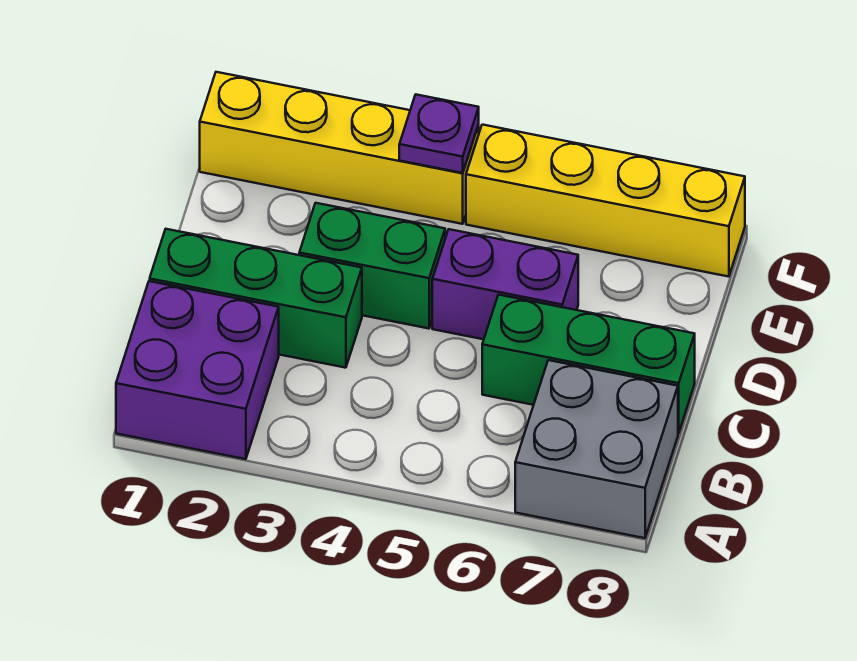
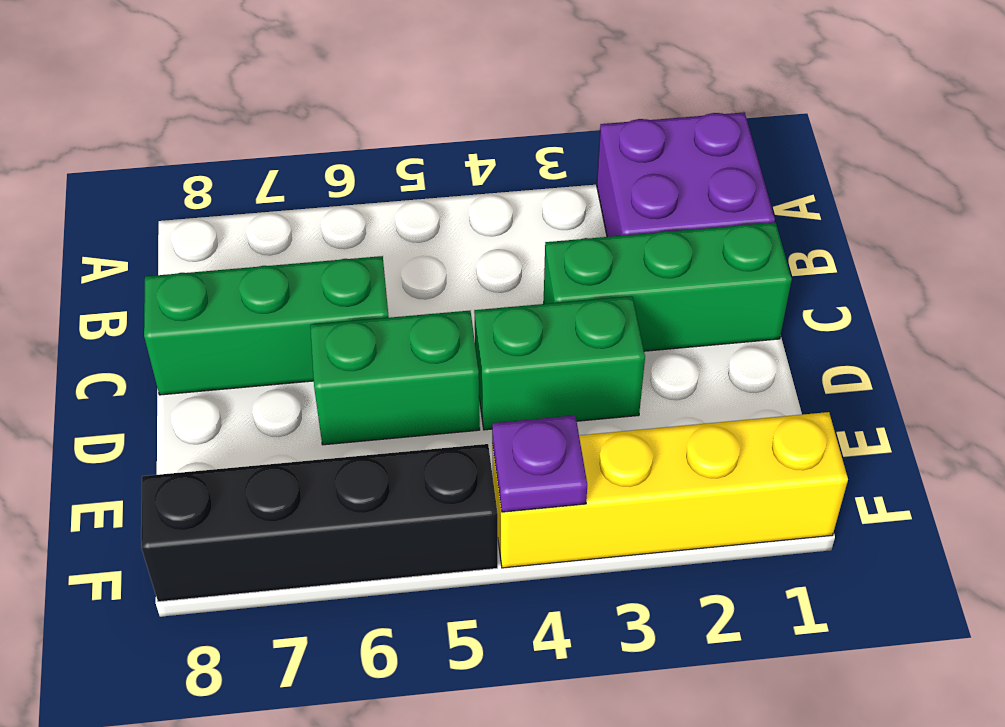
grey brick A7:B8 level 1 -> none
purple brick D5:D6 level 1 -> green brick D5:D6 level 1
yellow brick F5:F8 level 1 -> black brick F5:F8 level 1

